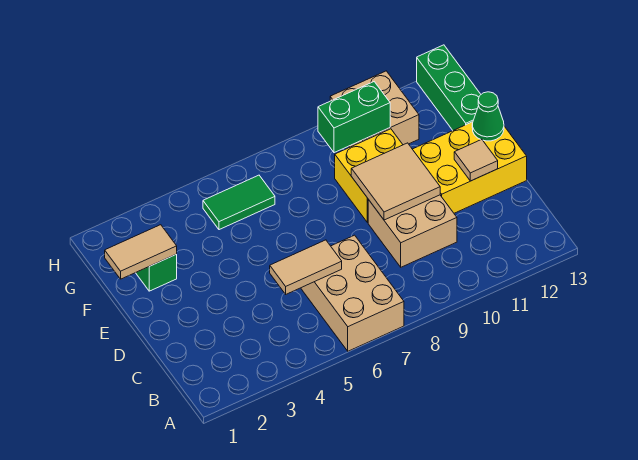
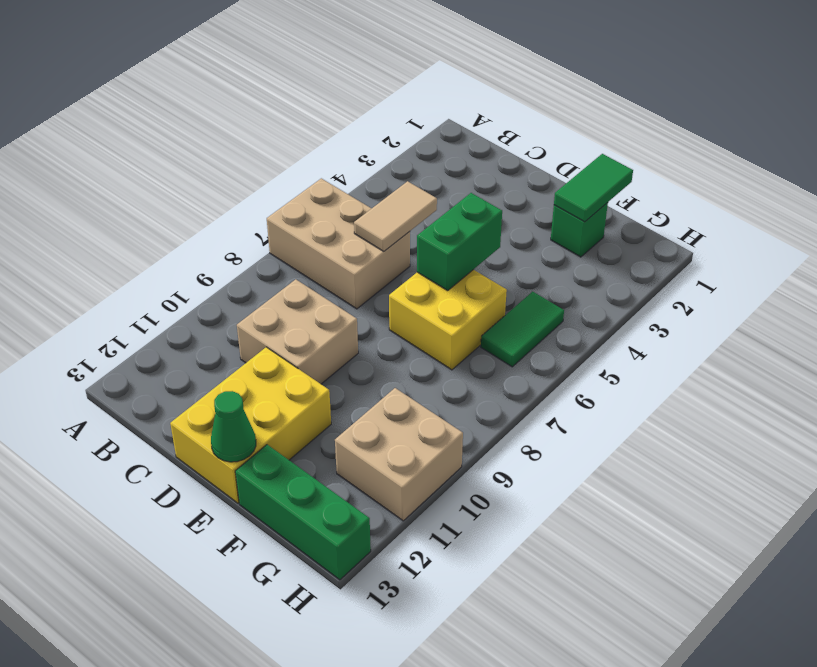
tan tile D9:E10 level 2 -> none
tan tile D12 level 2 -> none
yellow brick E9:F10 level 1 -> yellow brick E6:F7 level 1
tan tile F1:F2 level 2 -> green tile F1:F2 level 2
green brick G9:G10 level 2 -> green brick E5:E6 level 2

